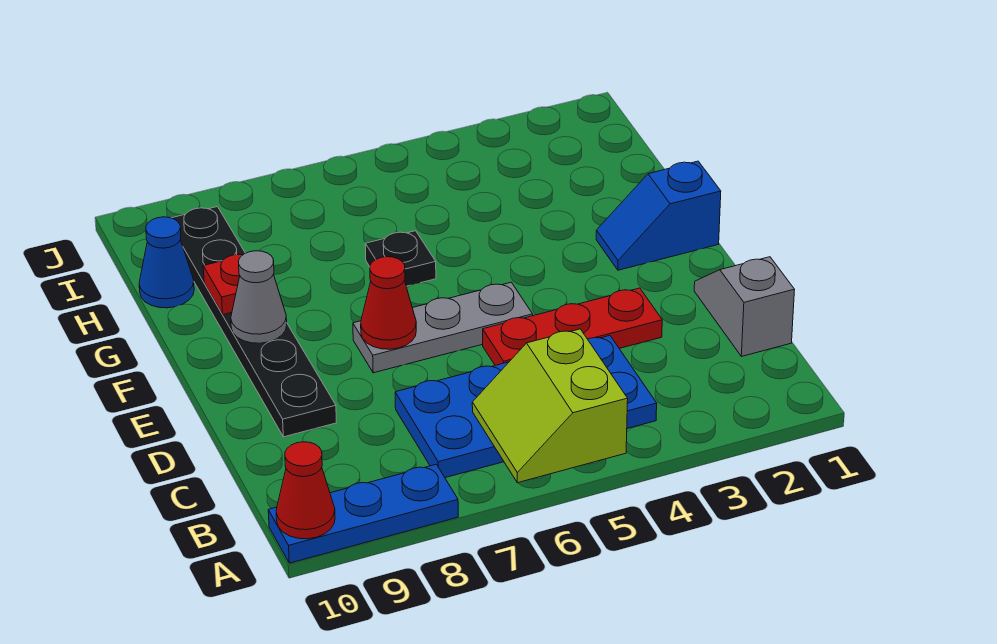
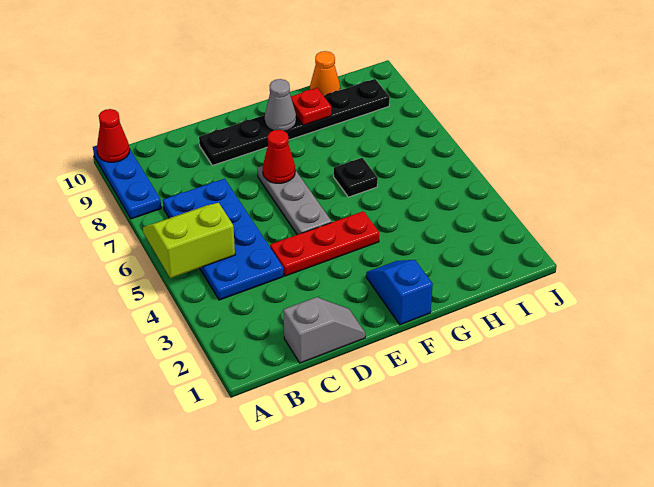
red plate D3:D5 level 1 -> red plate D4:F4 level 1
blue cone H10 level 1 -> orange cone H10 level 1

